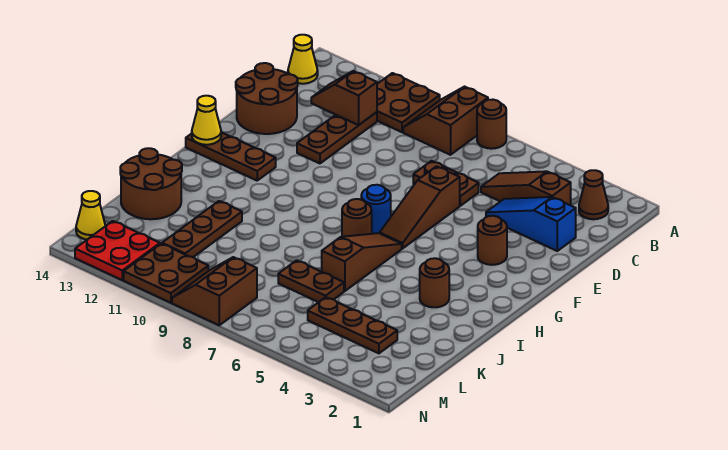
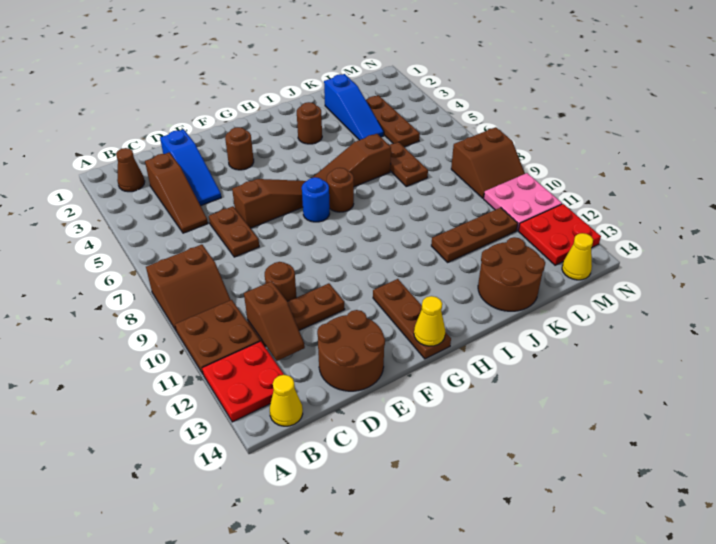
brown round brick A7 level 1 -> brown round brick D10 level 1
none -> red plate A12:B13 level 1
none -> blue slope K2:K4 level 1 top 2
brown plate M10:N11 level 1 -> pink plate M10:N11 level 1

